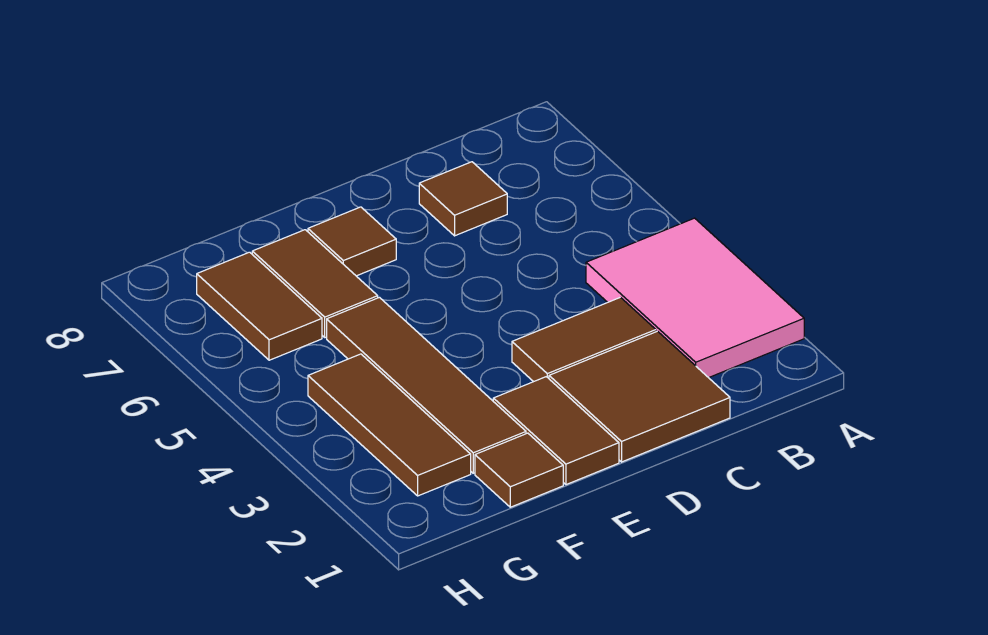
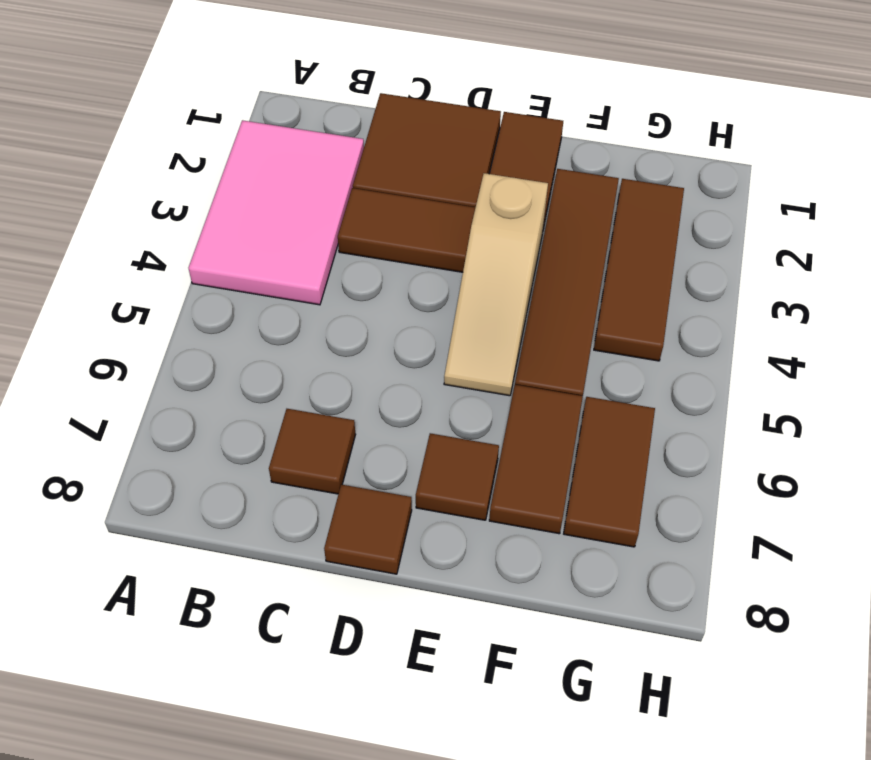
none -> tan slope E3:E5 level 1 top 3
brown tile F1 level 1 -> brown tile D8 level 1

